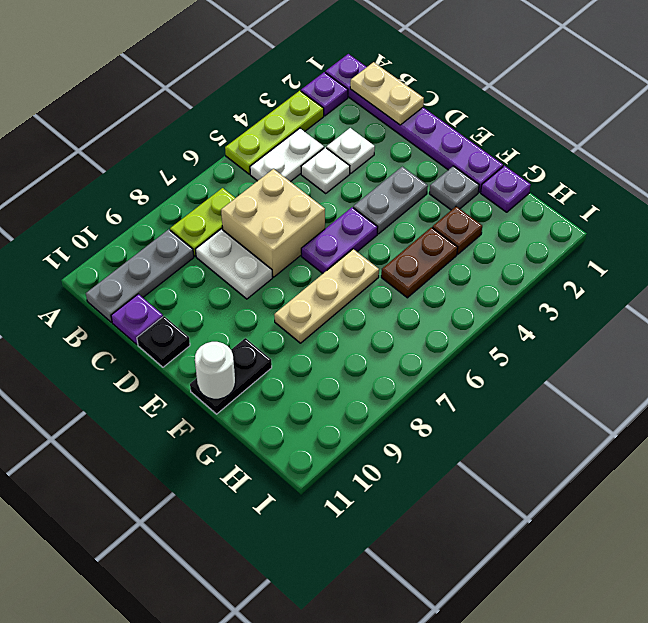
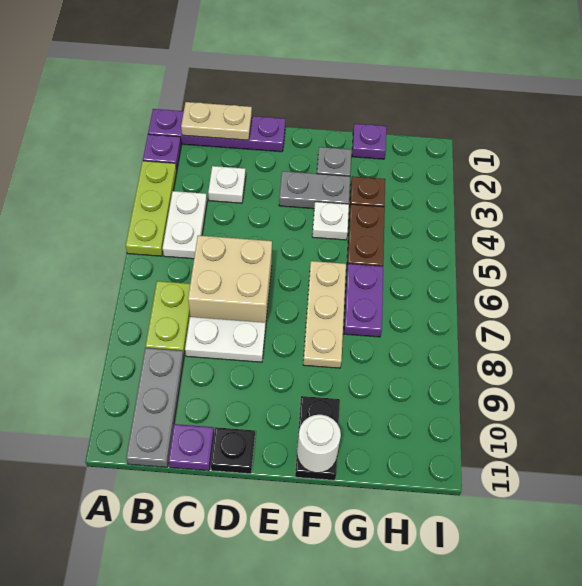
purple plate A1:F1 level 1 -> purple plate A1:D1 level 1
white plate C4 level 1 -> white plate F4 level 1
grey plate E3:E4 level 1 -> grey plate E3:F3 level 1
purple plate E5:E6 level 1 -> purple plate G6:G7 level 1

